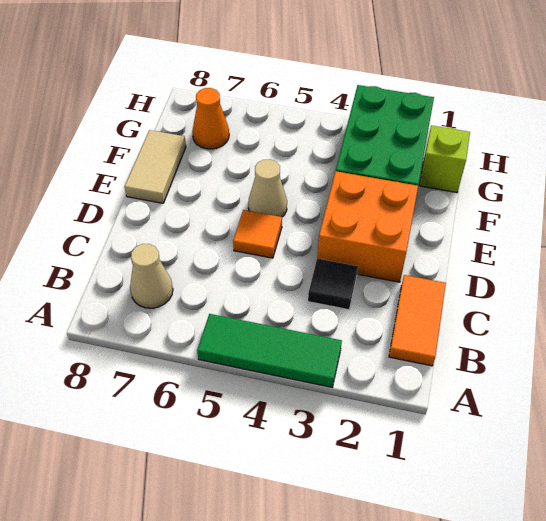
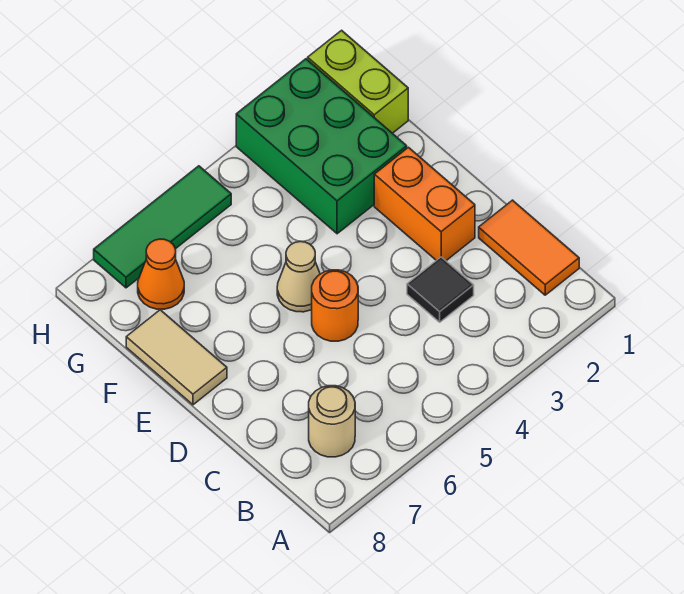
green tile A3:A5 level 1 -> green tile H5:H7 level 1
tan cone B7 level 1 -> tan round brick B7 level 1
orange brick D2:E3 level 1 -> orange brick D2:E2 level 1
orange tile D5 level 1 -> orange round brick D5 level 1
lime brick G1 level 1 -> lime brick G1:H1 level 1

